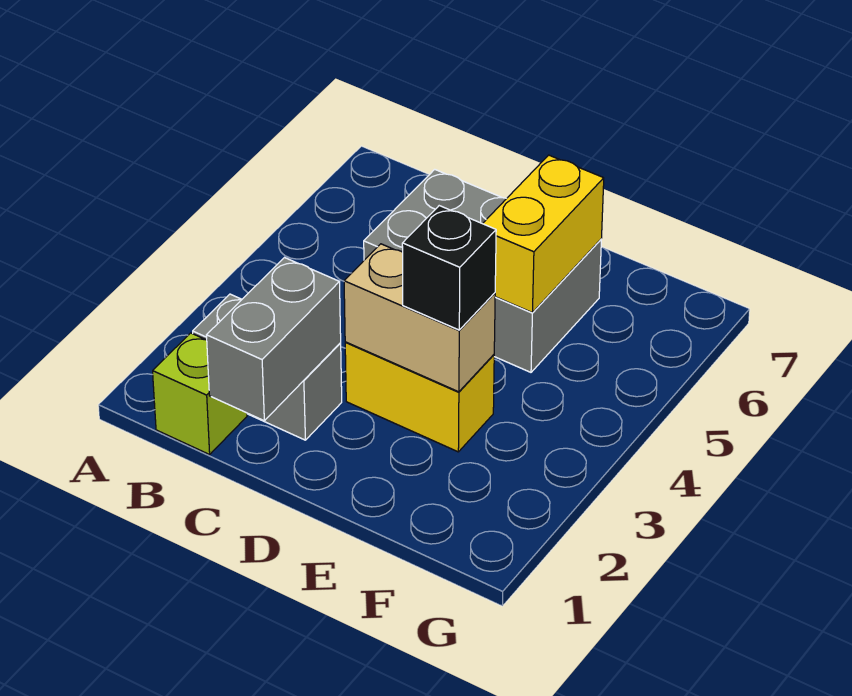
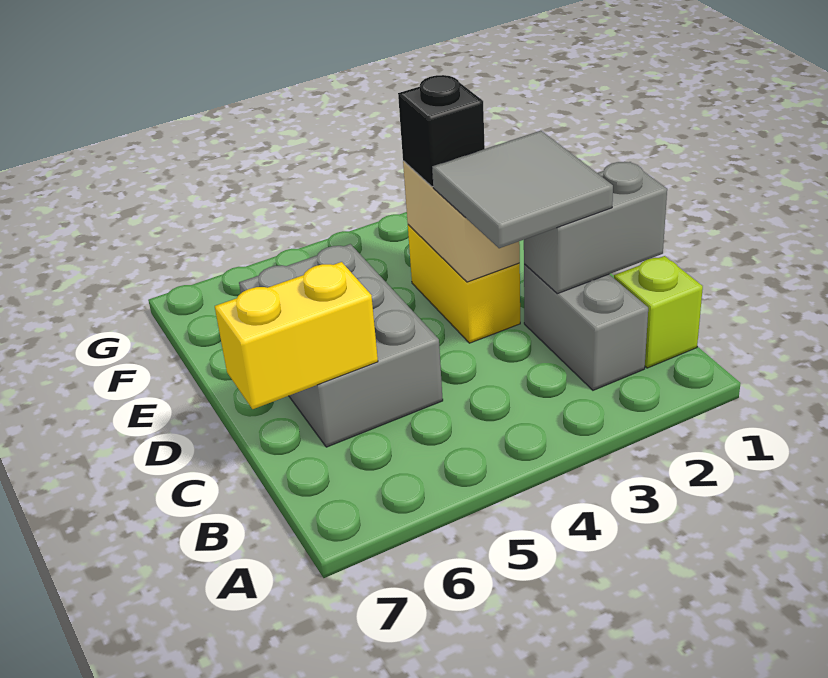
none -> grey tile C2:D3 level 3
yellow brick E5:E6 level 2 -> yellow brick C6:C7 level 2

